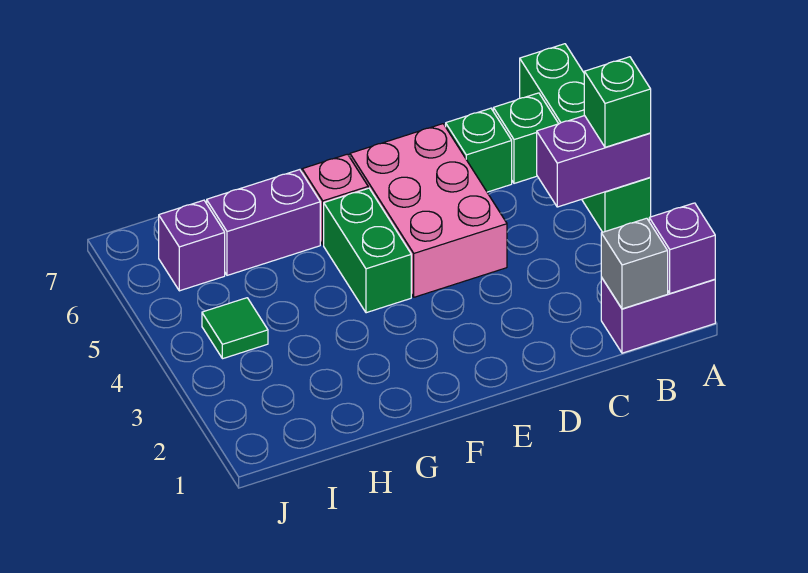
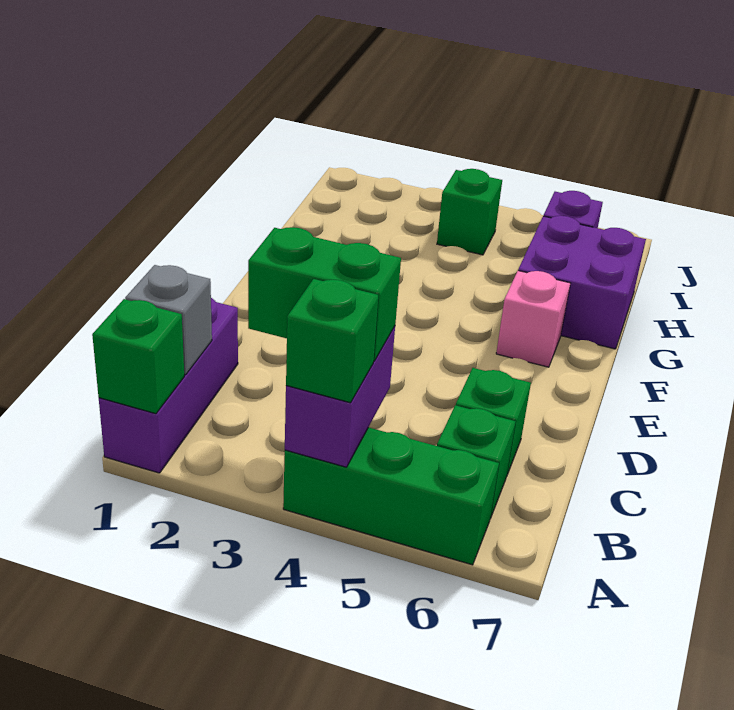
purple brick A1:B1 level 1 -> purple brick A1:C1 level 1
purple brick A1 level 2 -> green brick A1 level 2
green brick A4:A7 level 1 -> green brick A4:A6 level 1
pink brick D4:E6 level 1 -> none
green brick F4:F5 level 1 -> green brick B3:B4 level 3
purple brick G6:H6 level 1 -> purple brick G6:H7 level 1
green tile I4 level 1 -> green brick I4 level 1

